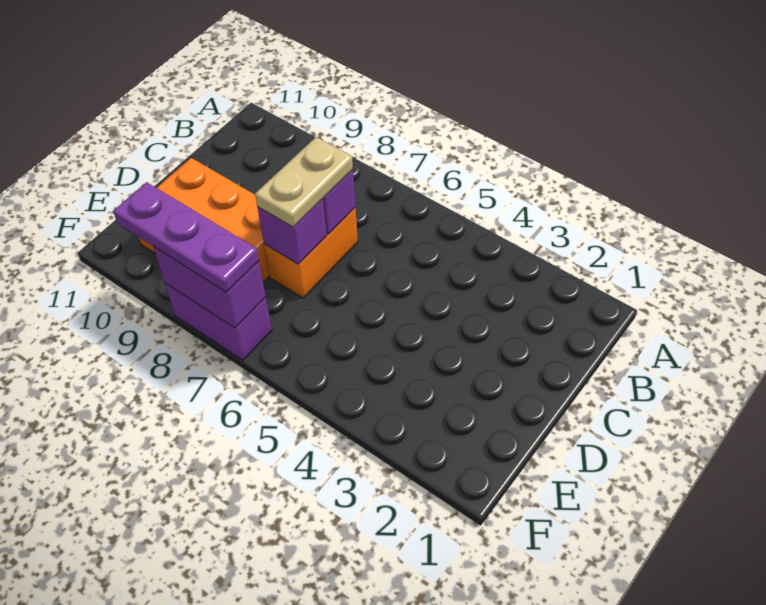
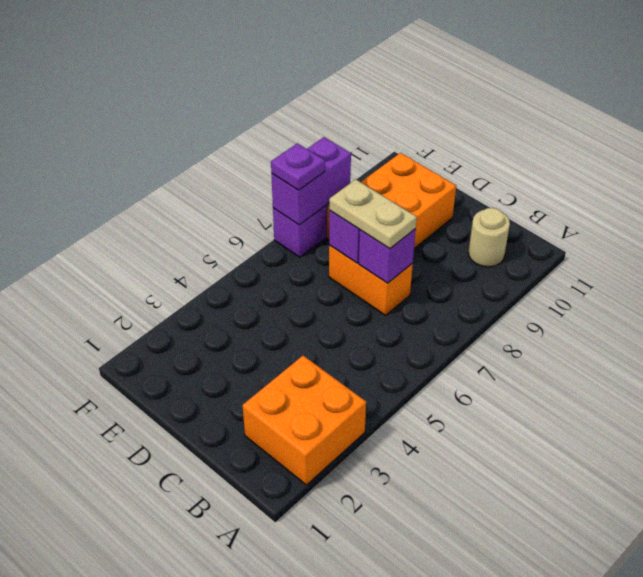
none -> orange brick A2:B3 level 1
none -> tan round brick B10 level 1
purple plate F7:F9 level 3 -> purple plate F7 level 3

